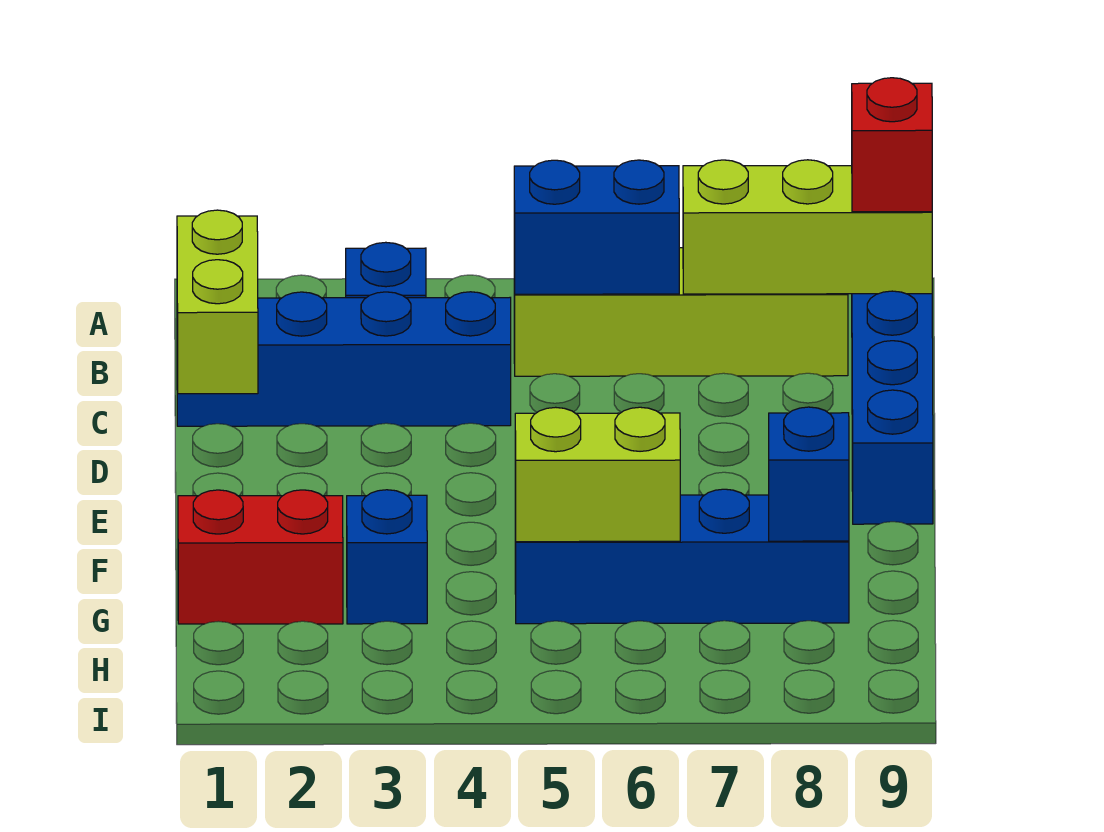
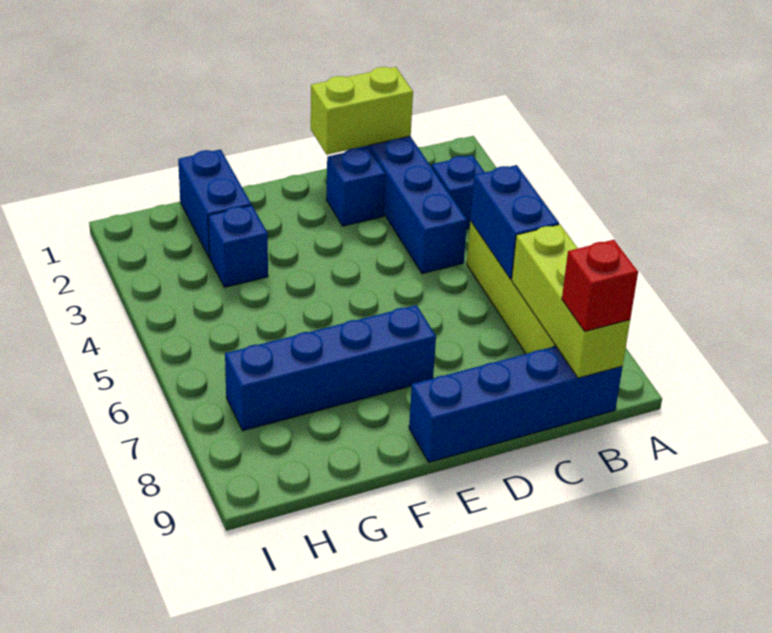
red brick G1:G2 level 1 -> blue brick G1:G2 level 1
blue brick G5:G8 level 1 -> blue brick E7:H7 level 1
lime brick G5:G6 level 2 -> none
blue brick G8 level 2 -> blue brick D2 level 1

